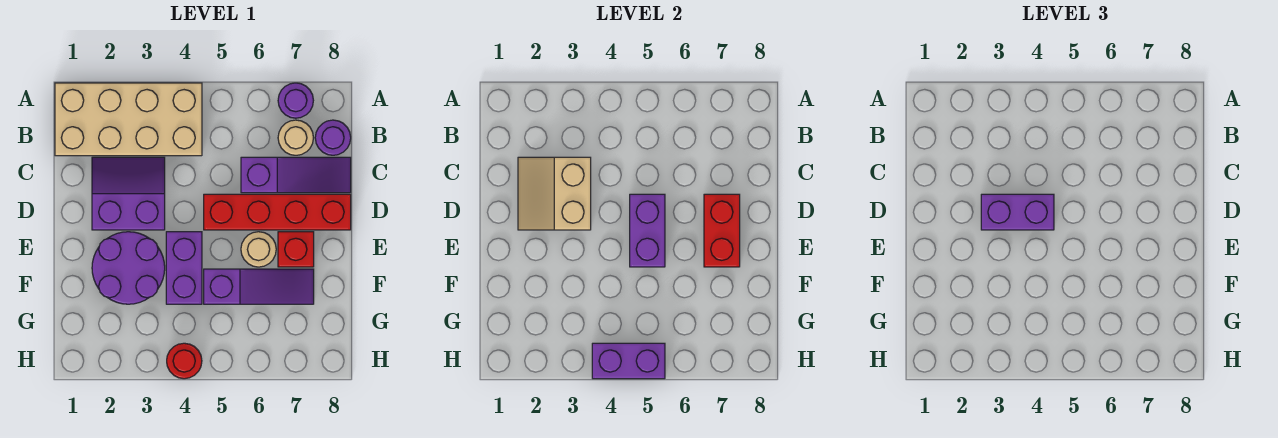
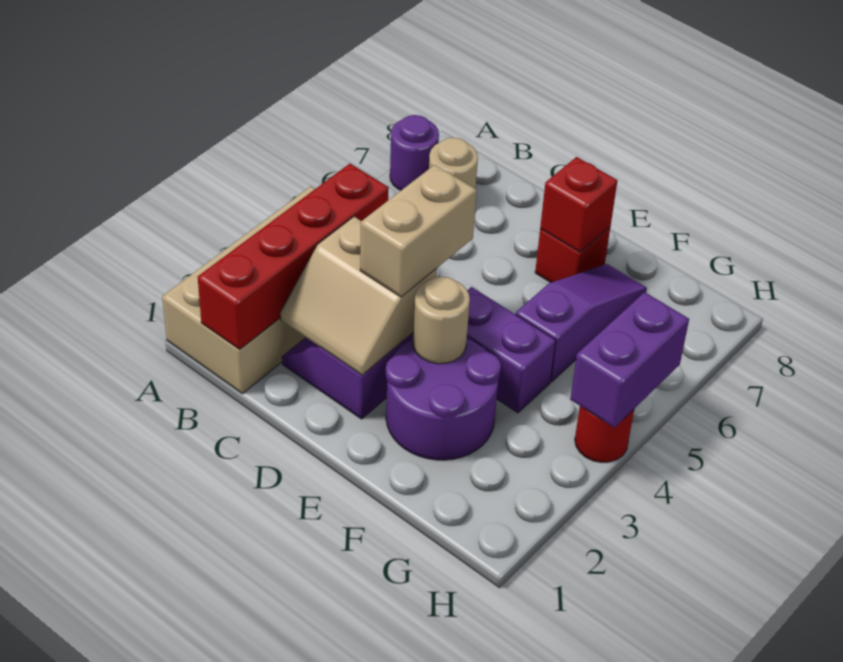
purple round brick B8 level 1 -> none
purple slope C6:C8 level 1 top 6 -> none
purple brick D3:D4 level 3 -> tan brick D3:D4 level 3
red brick D5:D8 level 1 -> red brick B1:B4 level 2
purple brick D5:E5 level 2 -> none
red brick D7:E7 level 2 -> red brick E7 level 2
tan round brick E6 level 1 -> tan round brick E3 level 2

